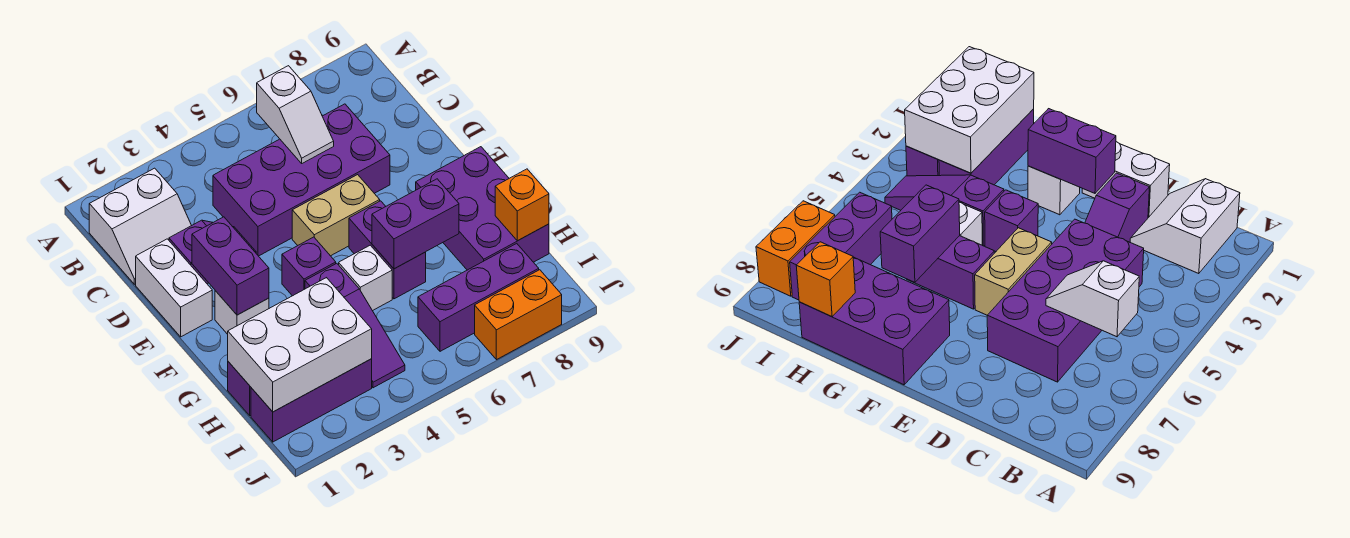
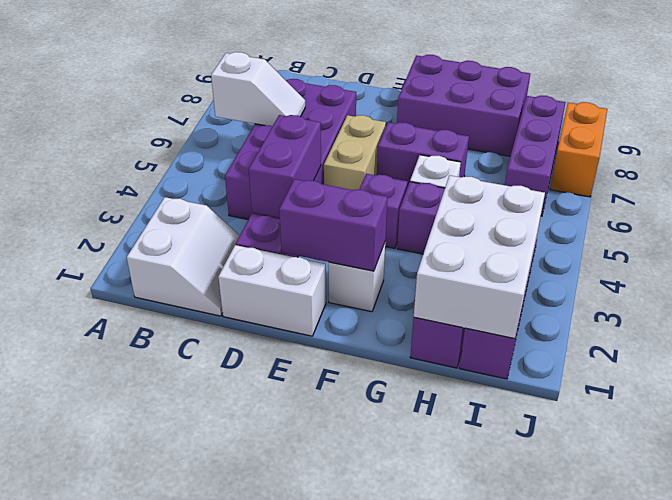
purple brick G6:G7 level 2 -> purple brick D3:D4 level 2
orange brick H9 level 2 -> none

